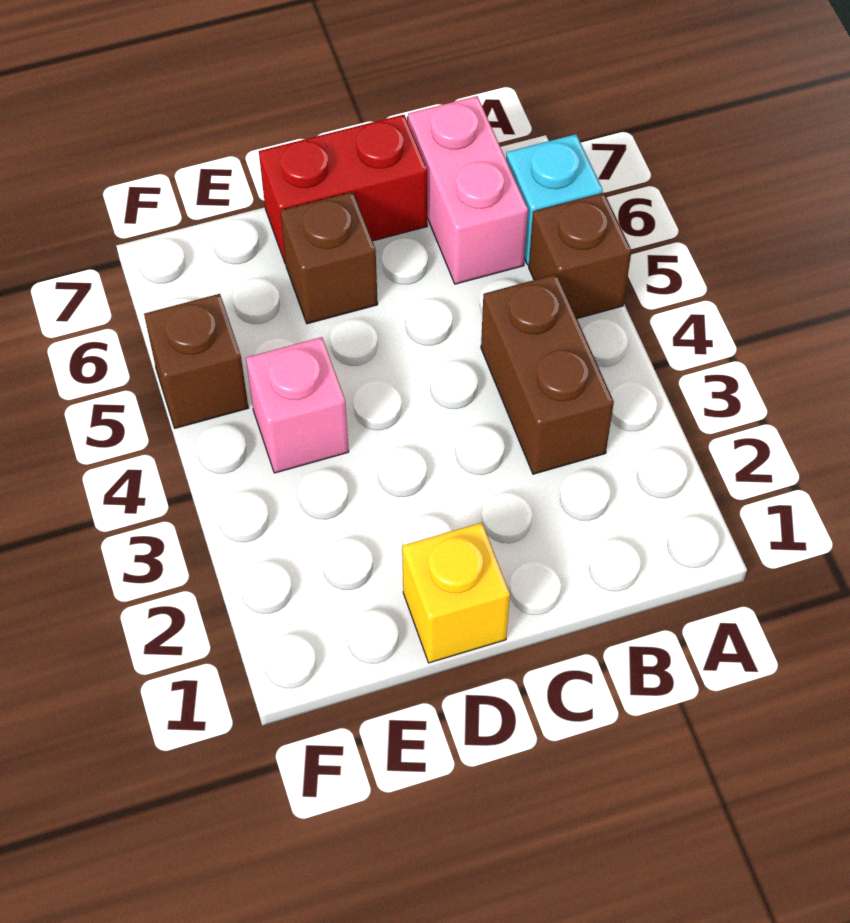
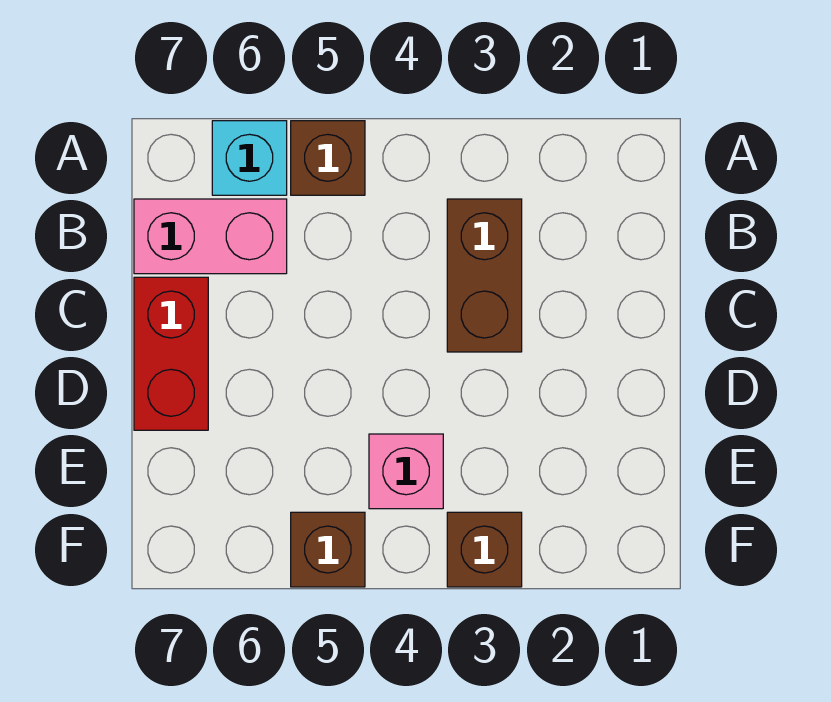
brown brick B3:B4 level 1 -> brown brick B3:C3 level 1
yellow brick D1 level 1 -> none
brown brick D6 level 1 -> brown brick F3 level 1

